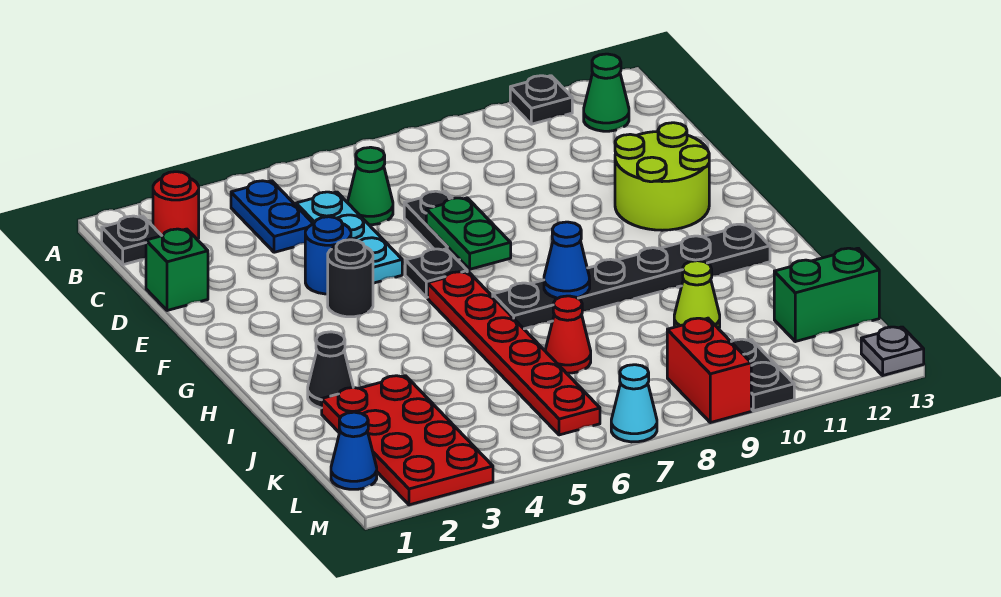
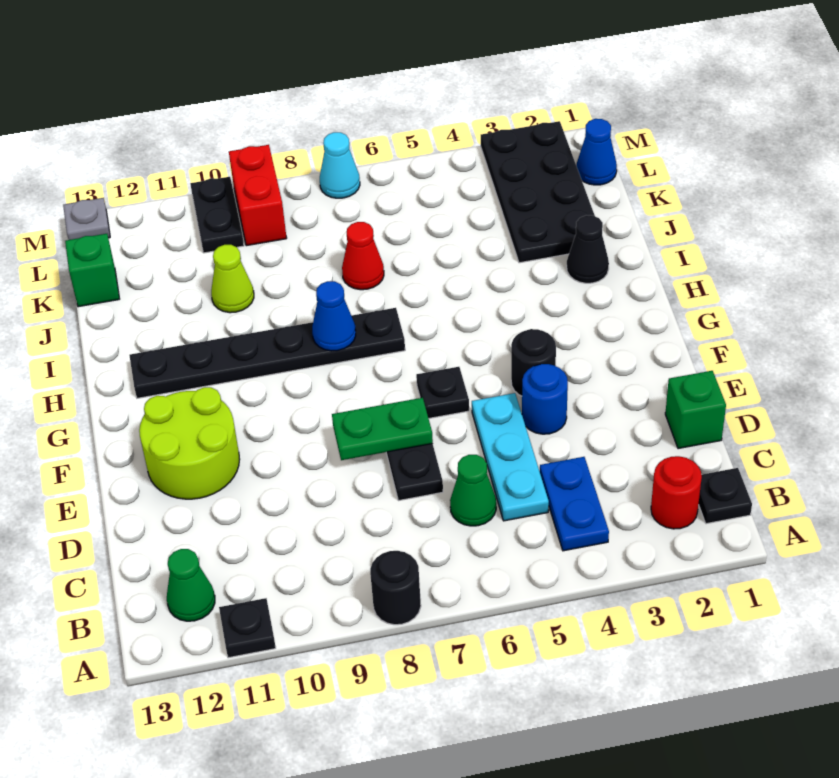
none -> black round brick A8 level 1
green plate E7:F7 level 2 -> green plate E7:E8 level 2
red plate G6:L6 level 1 -> none
red plate J2:M3 level 1 -> black plate J2:M3 level 1
green brick K12:K13 level 1 -> green brick K13 level 1

